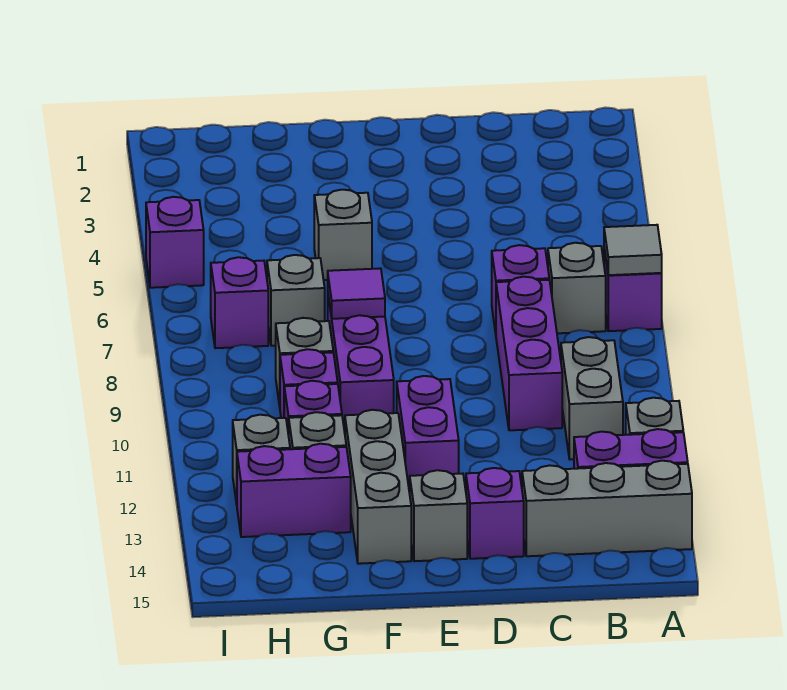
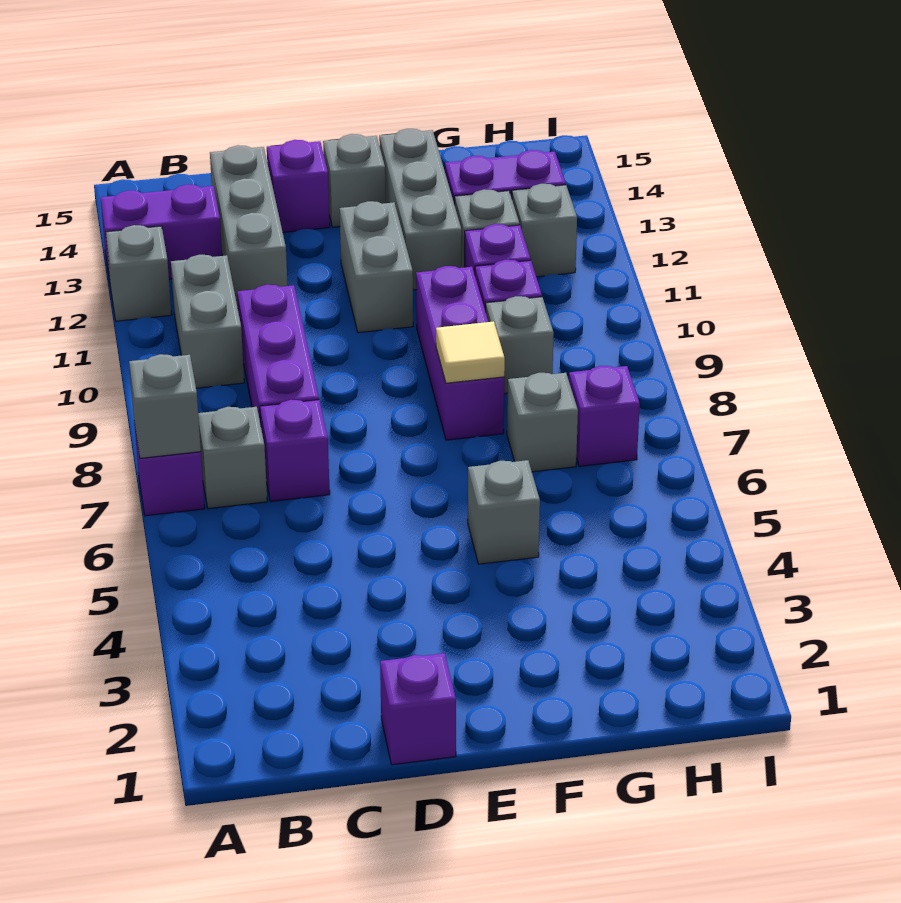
grey tile A7 level 2 -> grey brick A7 level 2
grey brick A14:C14 level 1 -> grey brick C12:C14 level 1
purple brick E11:E12 level 1 -> grey brick E11:E12 level 1
purple tile F8 level 2 -> tan tile F8 level 2
purple brick I5 level 1 -> purple brick D1 level 1

